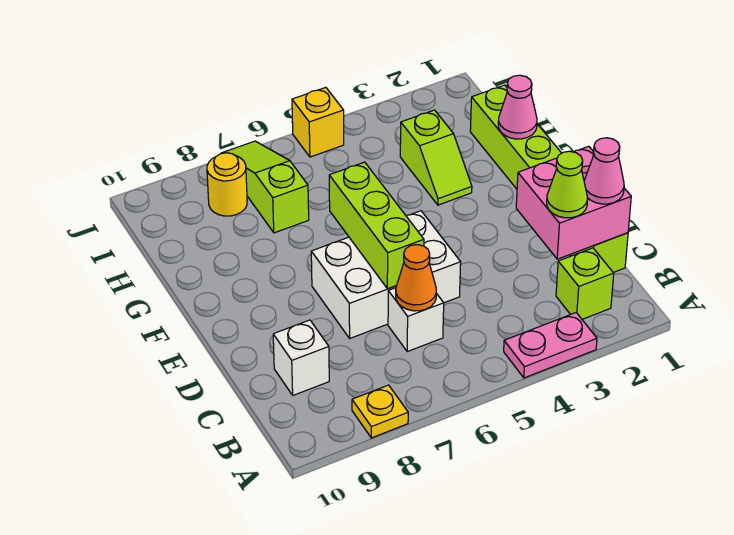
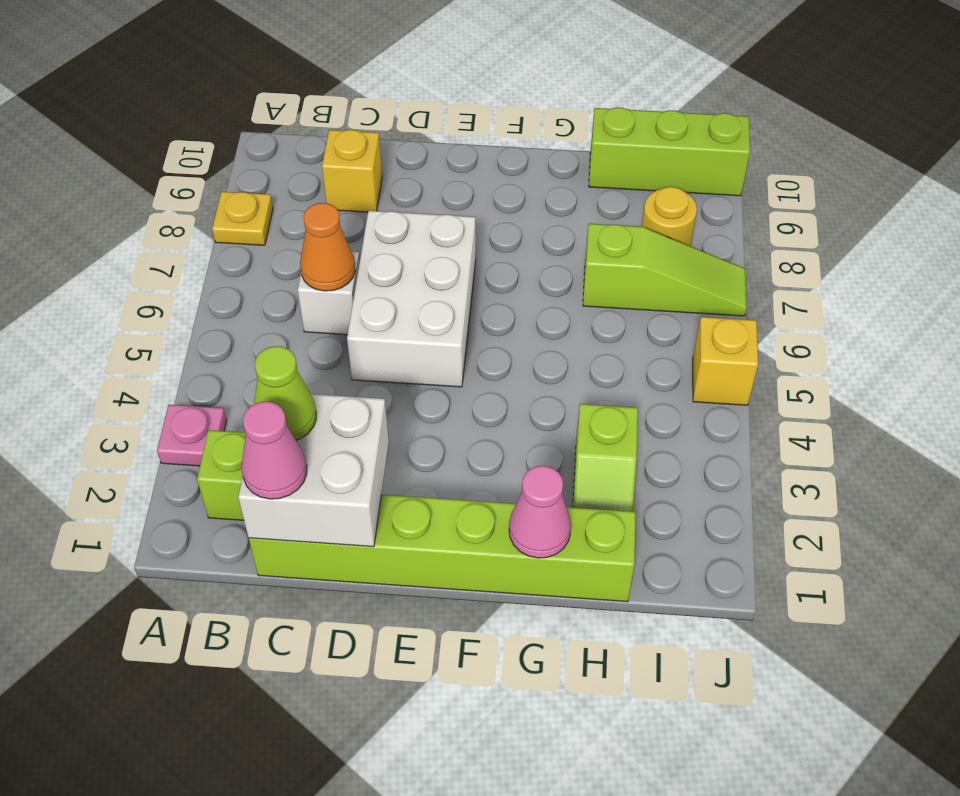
pink plate A3:A4 level 1 -> pink plate A3 level 1
pink brick C1:D2 level 2 -> white brick C1:D2 level 2
white brick C9 level 1 -> yellow brick C9 level 1
lime brick D6:F6 level 2 -> lime brick H10:J10 level 1
lime slope G3:H3 level 1 top H -> lime slope H2:H3 level 1 top 3

